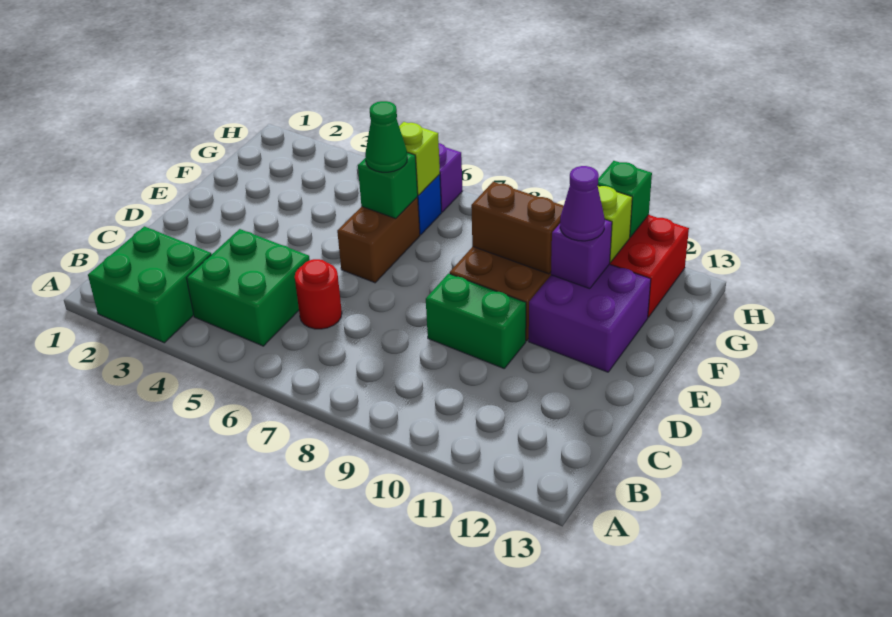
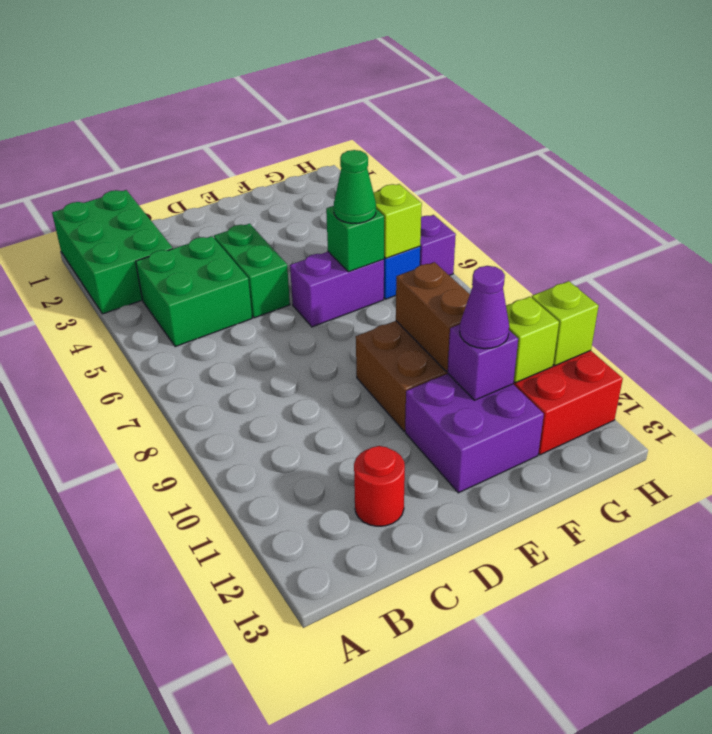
green brick A2:B3 level 1 -> green brick A1:B3 level 1
red round brick C6 level 1 -> red round brick C12 level 1
green brick D9:D10 level 1 -> green brick D4:D5 level 1
brown brick E6:F6 level 1 -> purple brick E6:F6 level 1
green brick H11 level 2 -> lime brick H11 level 2

